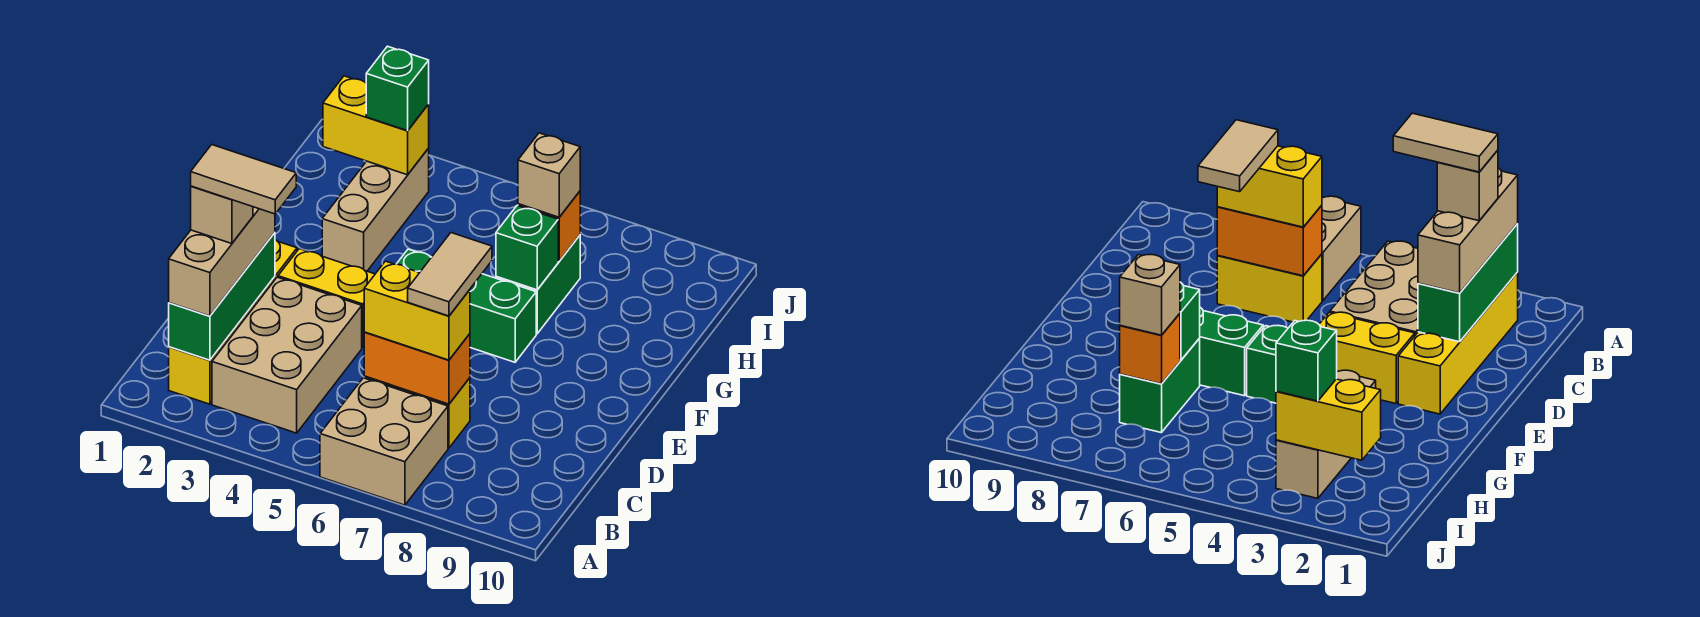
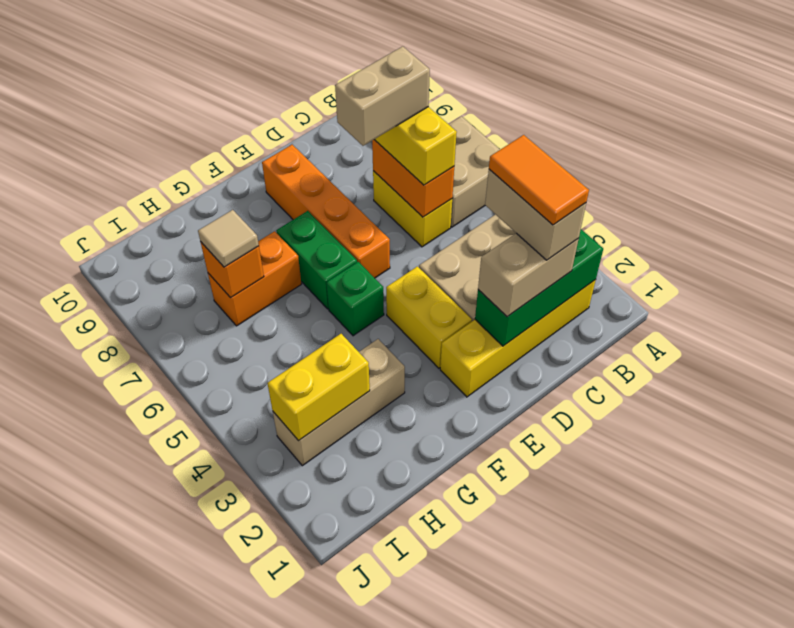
tan brick B2:D2 level 3 -> tan brick C2:D2 level 3
tan brick C2 level 4 -> tan brick C2:C3 level 4
tan tile C2:C3 level 5 -> orange tile C2:C3 level 5
tan tile C7:D7 level 4 -> tan brick C7:D7 level 4
none -> orange brick E6:E9 level 1
green brick G7:H7 level 1 -> orange brick G7:H7 level 1
green brick G7 level 2 -> none
tan brick H7 level 3 -> tan tile H7 level 3
yellow brick I2:I3 level 2 -> yellow brick H3:I3 level 2
green brick I3 level 3 -> none

